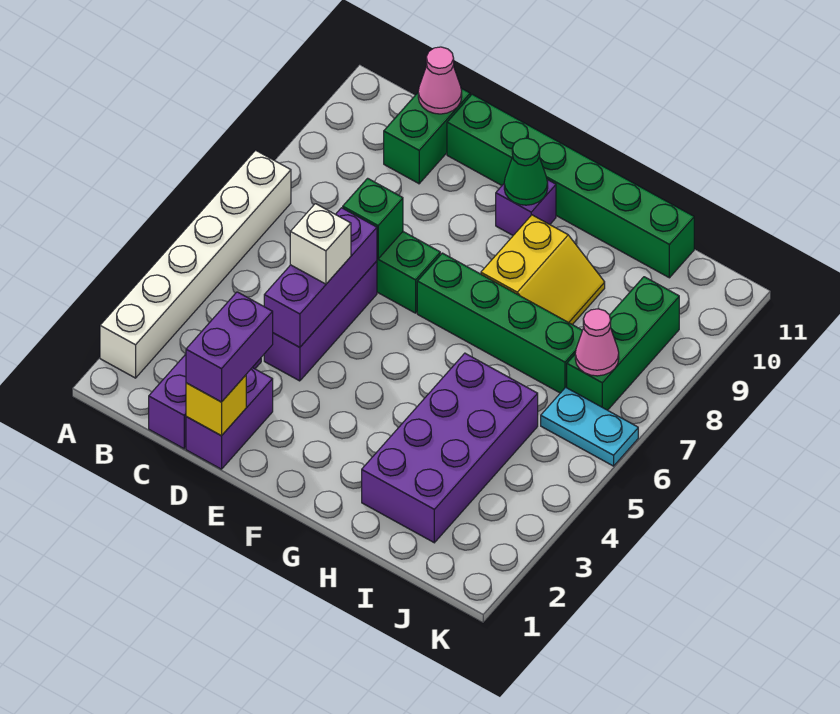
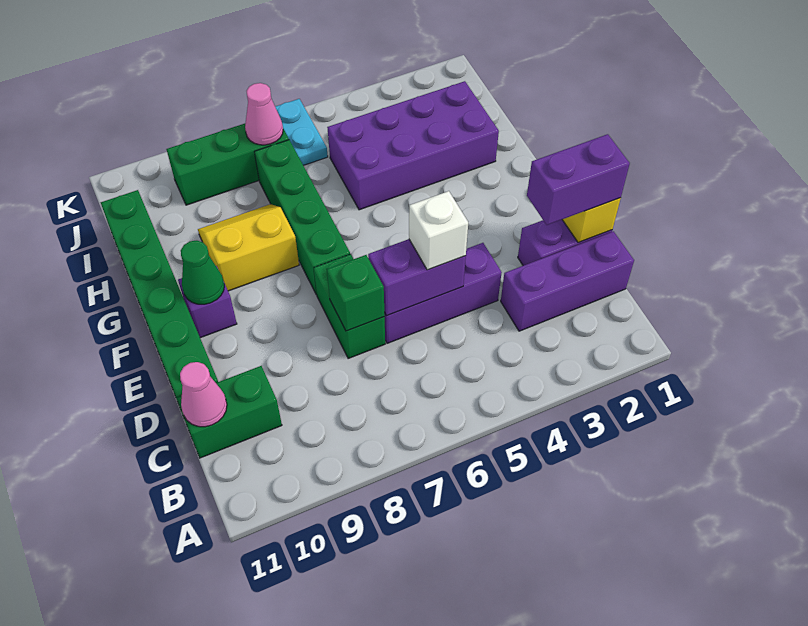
white brick A2:A7 level 1 -> none
purple brick D4:D6 level 2 -> purple brick D5:D6 level 2

